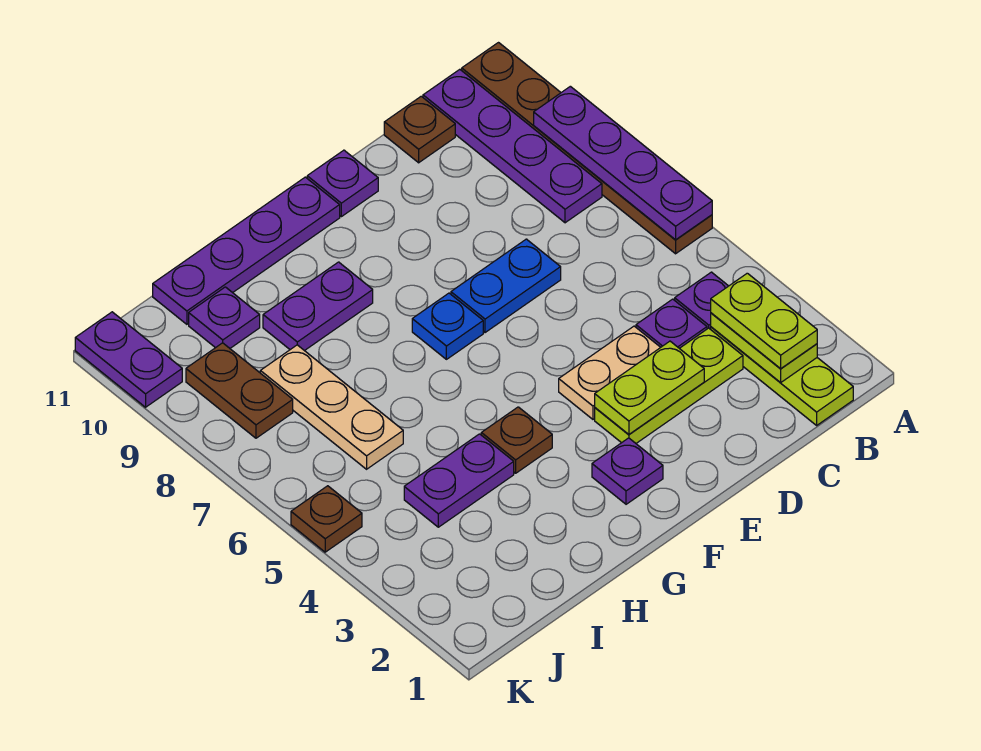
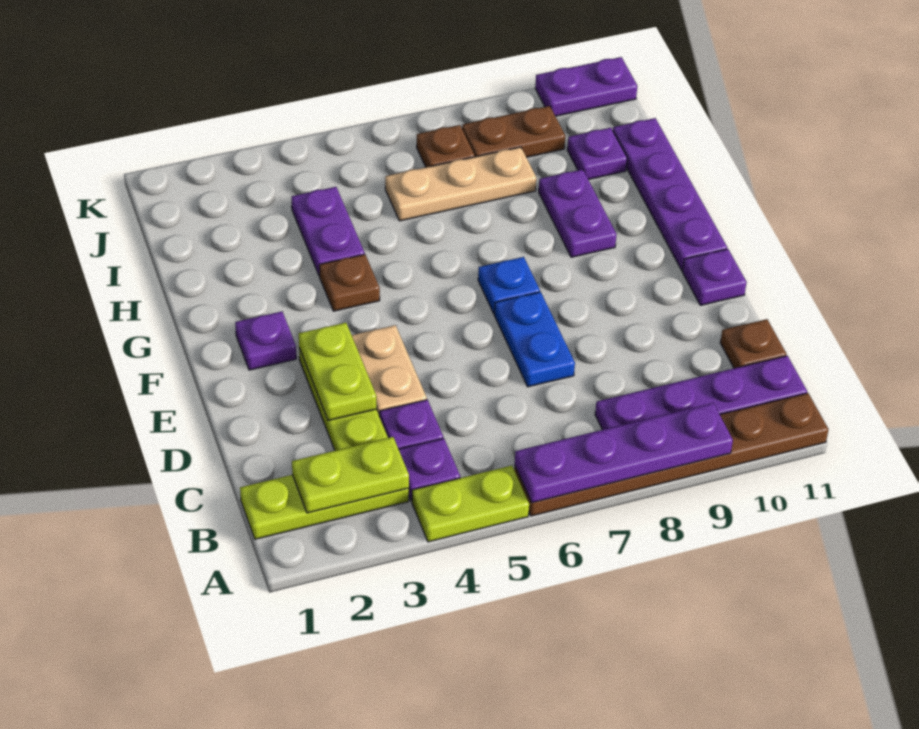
lime plate B2:B3 level 3 -> lime plate A4:A5 level 1
brown plate K5 level 1 -> brown plate J7 level 1

